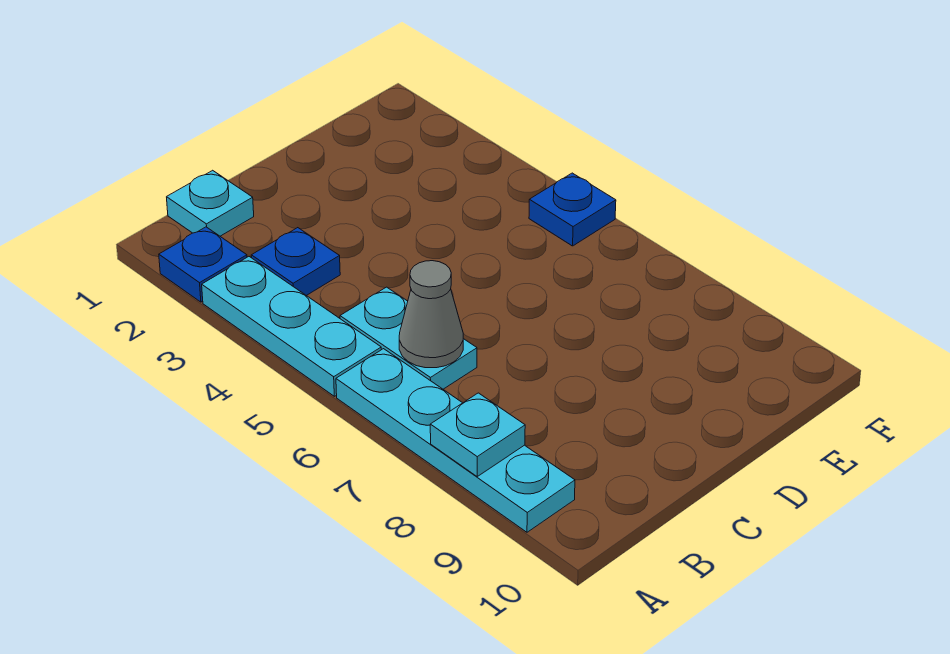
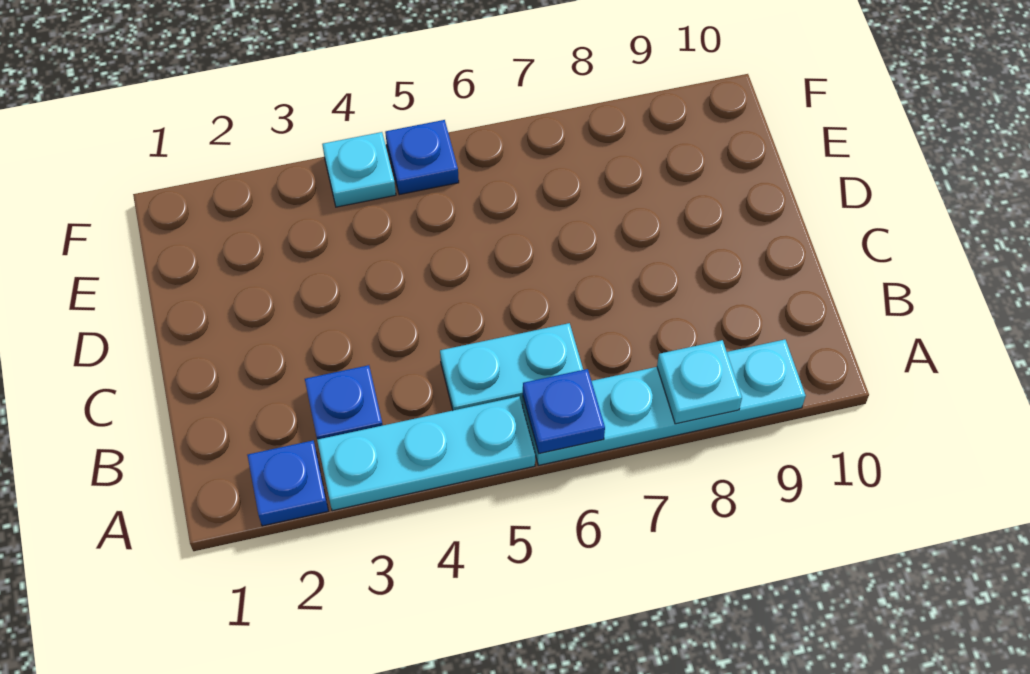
none -> blue plate A6 level 2
cyan plate B1 level 1 -> cyan plate F4 level 1
grey cone B6 level 2 -> none

